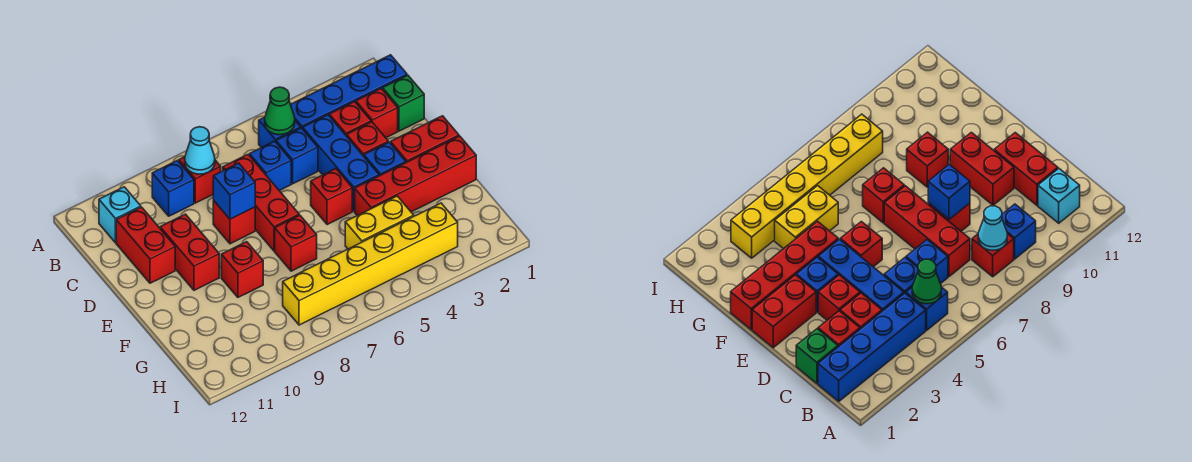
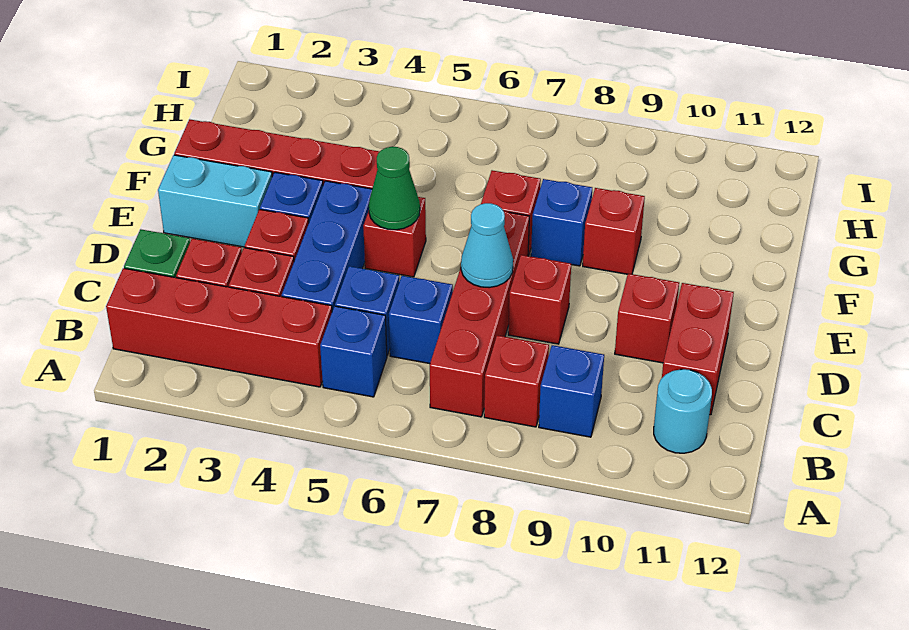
blue brick B1:B4 level 1 -> red brick B1:B4 level 1
green cone B5 level 2 -> green cone E5 level 2
cyan cone B8 level 2 -> cyan cone D7 level 2
cyan brick B11 level 1 -> cyan round brick B11 level 1
red brick C7:E7 level 1 -> red brick B7:E7 level 1
blue brick D8 level 2 -> blue brick F8 level 1
red brick D10:E10 level 1 -> red brick D10 level 1
red brick E1:E2 level 1 -> cyan brick E1:E2 level 1
yellow brick G4:G5 level 1 -> none
yellow brick H3:H8 level 1 -> none

